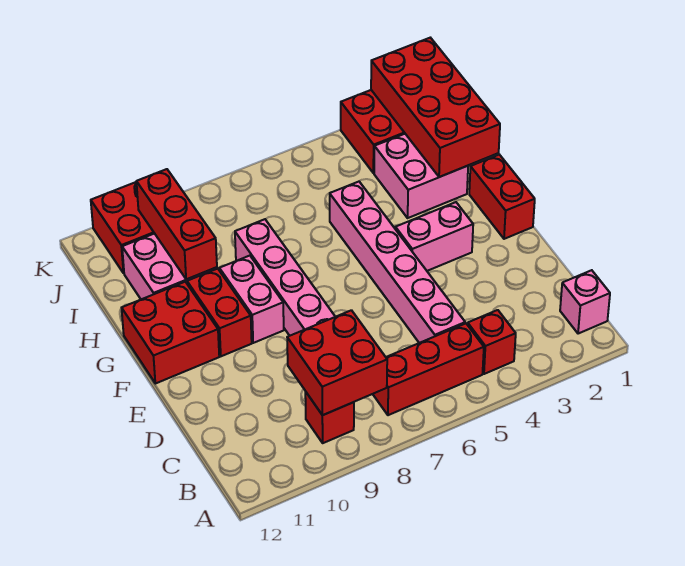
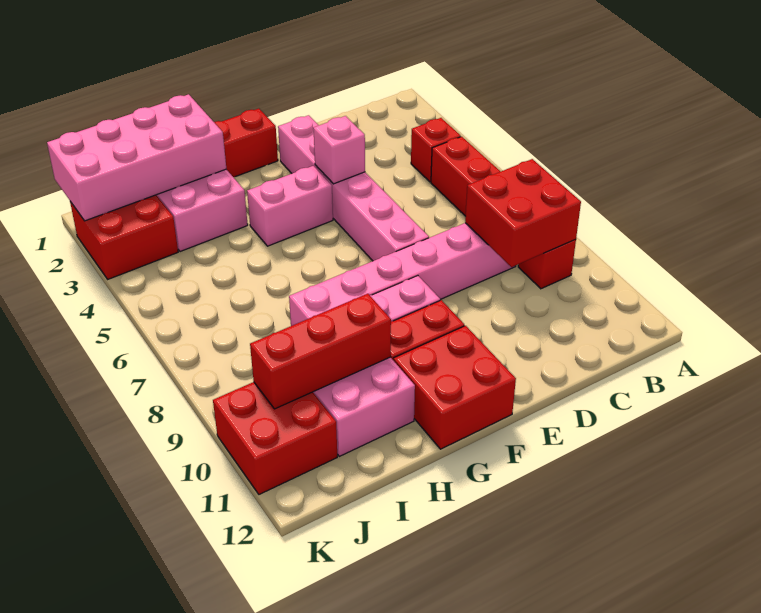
pink brick B1 level 1 -> pink brick E4 level 2
pink brick C5:H5 level 1 -> pink brick E2:E7 level 1
pink brick F3:F4 level 1 -> pink brick F4:G4 level 1
red brick H1:K2 level 2 -> pink brick H1:K2 level 2

